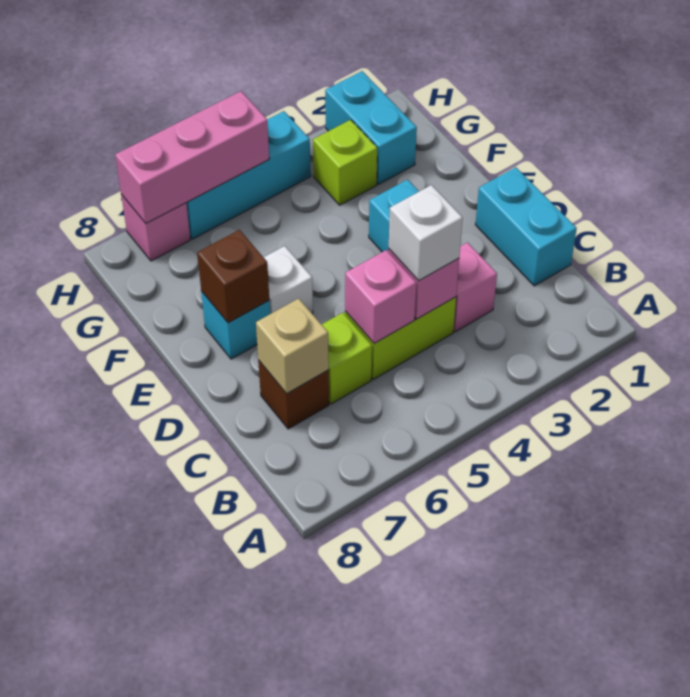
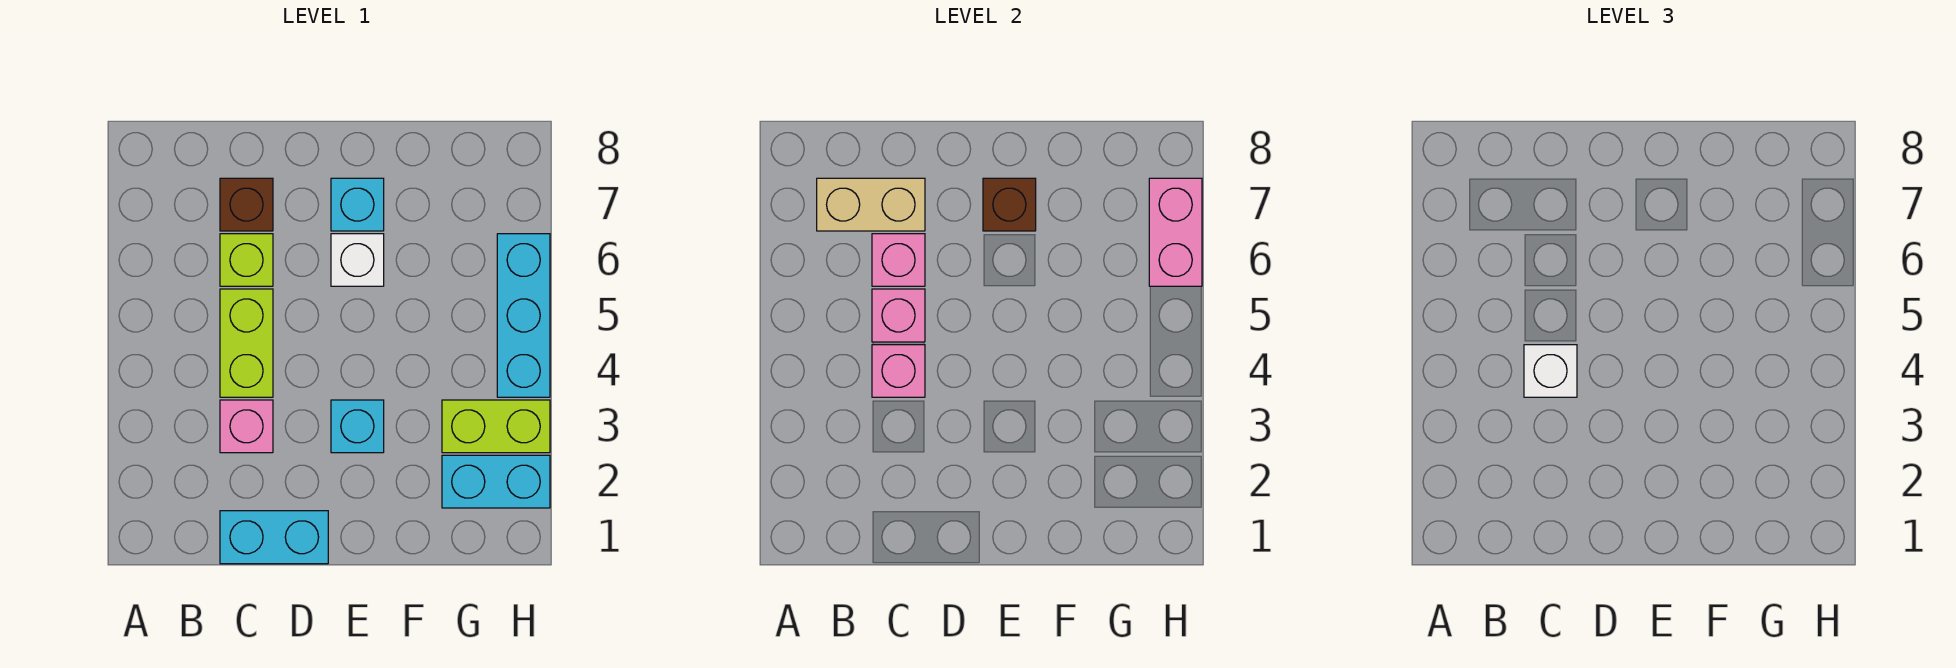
tan brick C7 level 2 -> tan brick B7:C7 level 2
lime brick G3 level 1 -> lime brick G3:H3 level 1
pink brick H5:H7 level 2 -> pink brick H6:H7 level 2
pink brick H7 level 1 -> pink brick C6 level 2

